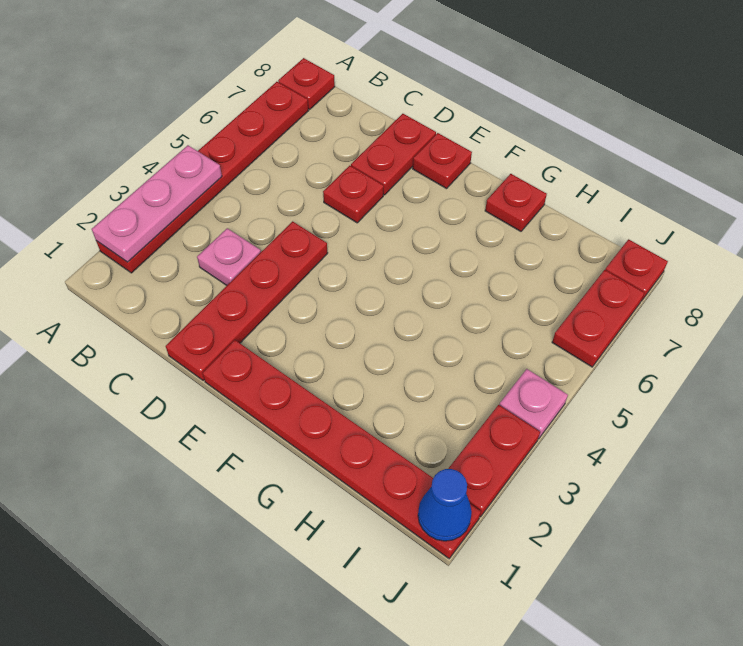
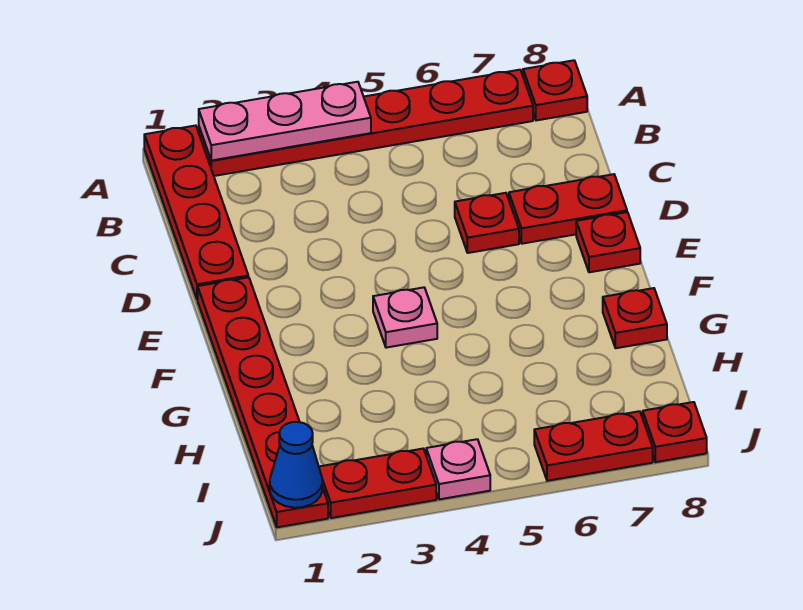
pink plate C3 level 1 -> pink plate F4 level 1
red plate D1:D4 level 1 -> red plate A1:D1 level 1

